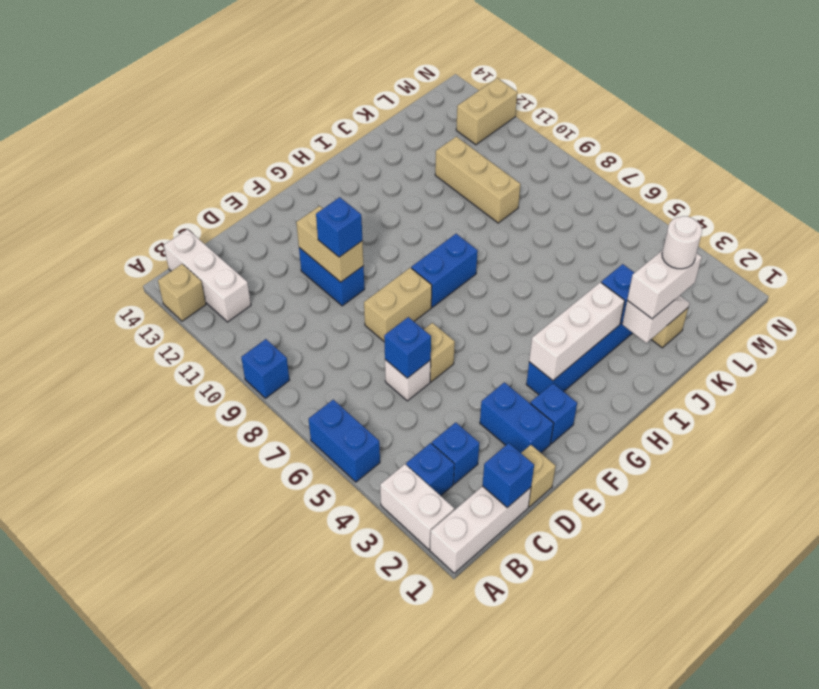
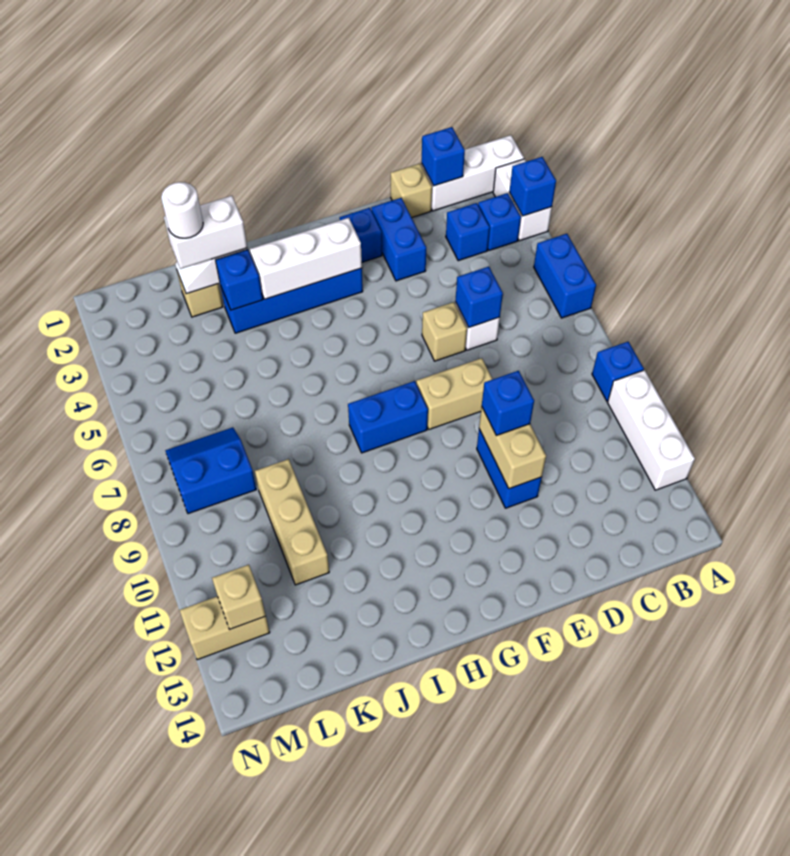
none -> blue brick A3 level 2
tan brick A13 level 1 -> tan brick M12 level 2
white brick B12:B14 level 1 -> white brick A10:A12 level 1
none -> blue slope L7:M8 level 1 top 8

